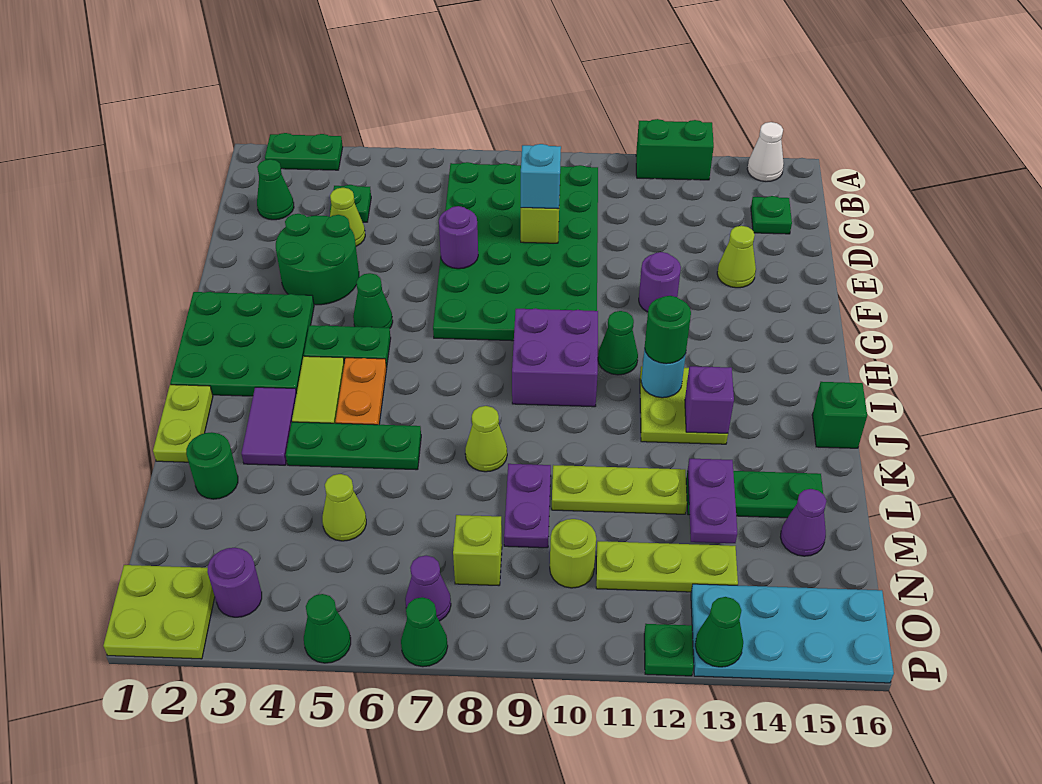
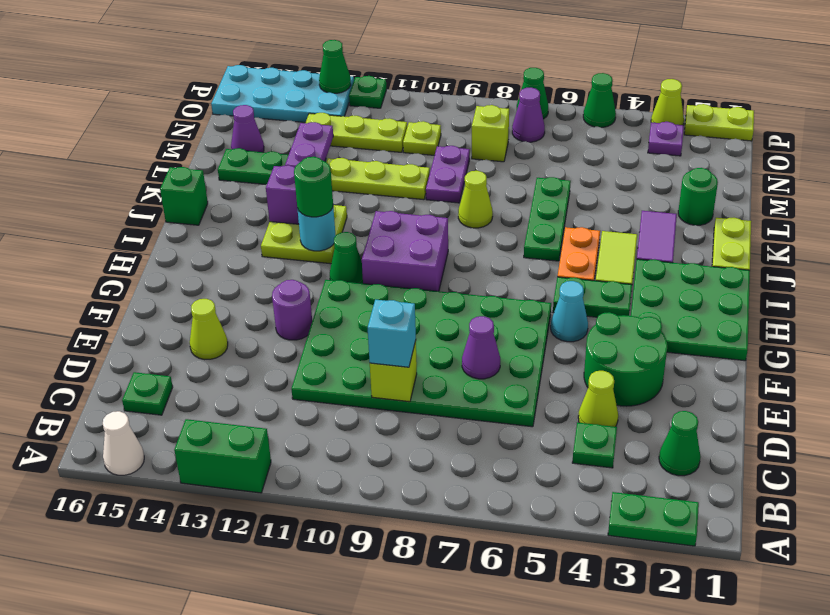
green plate B7:G10 level 1 -> green plate D6:G11 level 1
purple round brick E7 level 2 -> purple cone E7 level 2
green cone G5 level 1 -> cyan cone G5 level 1
green plate K4:K6 level 1 -> green plate J6:L6 level 1
lime cone M5 level 1 -> lime cone P3 level 1
lime round brick N10 level 1 -> lime plate N10 level 1
lime plate O1:P2 level 1 -> lime plate P1:P2 level 1
purple round brick O3 level 1 -> purple plate O3 level 1

